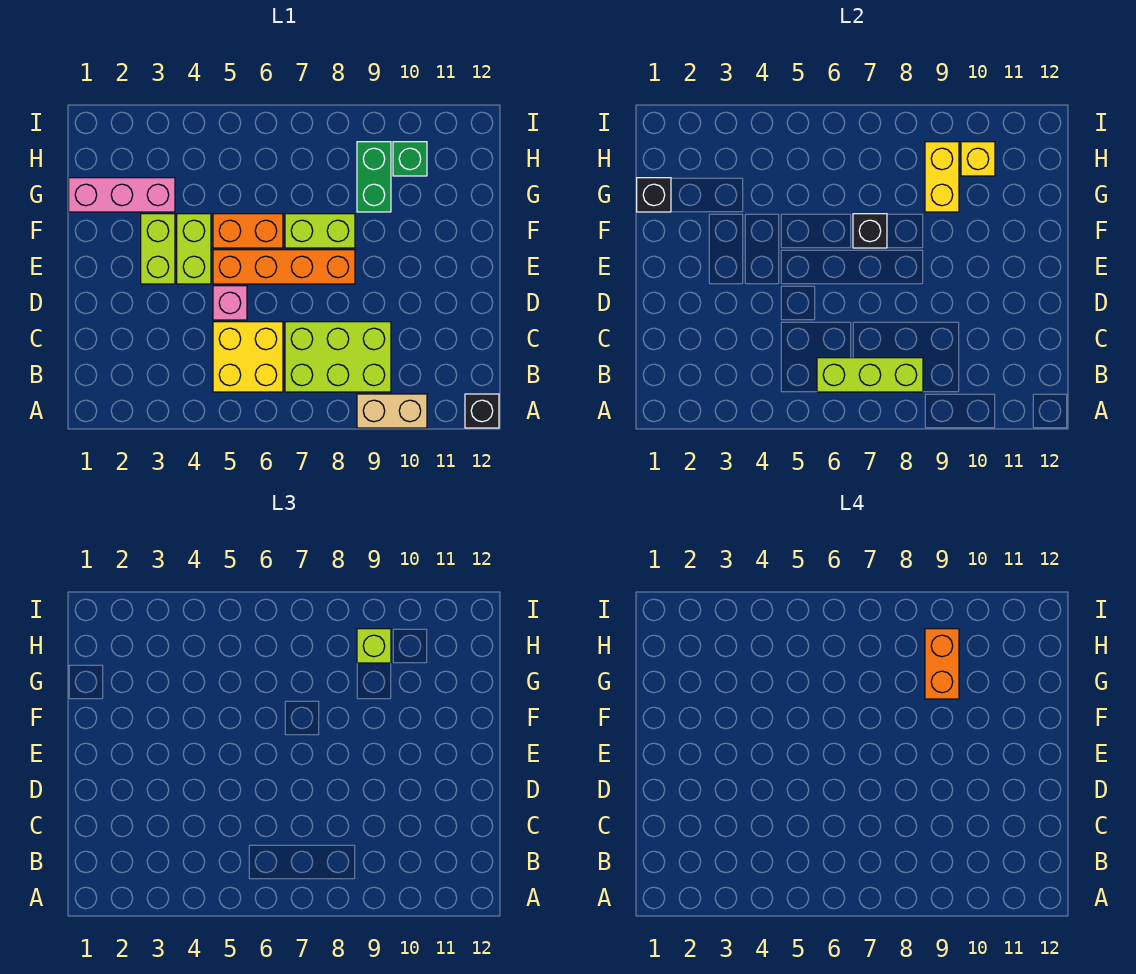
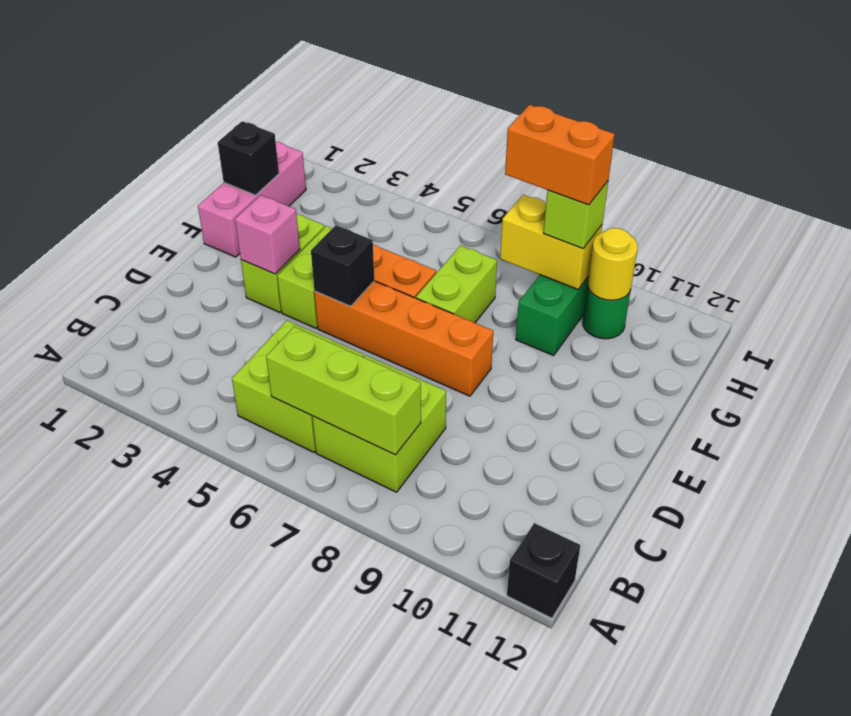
tan brick A9:A10 level 1 -> none
yellow brick B5:C6 level 1 -> lime brick B5:C6 level 1
lime brick B7:C9 level 1 -> lime brick B7:C8 level 1
pink brick D5 level 1 -> pink brick E3 level 2
lime brick F7:F8 level 1 -> lime brick F7:G7 level 1
black brick F7 level 2 -> black brick E5 level 2
pink brick G1:G3 level 1 -> pink brick F1:H1 level 1
yellow brick G9:H9 level 2 -> yellow brick H8:H9 level 2
orange brick G9:H9 level 4 -> orange brick H8:H9 level 4
green brick H10 level 1 -> green round brick H10 level 1
yellow brick H10 level 2 -> yellow round brick H10 level 2

